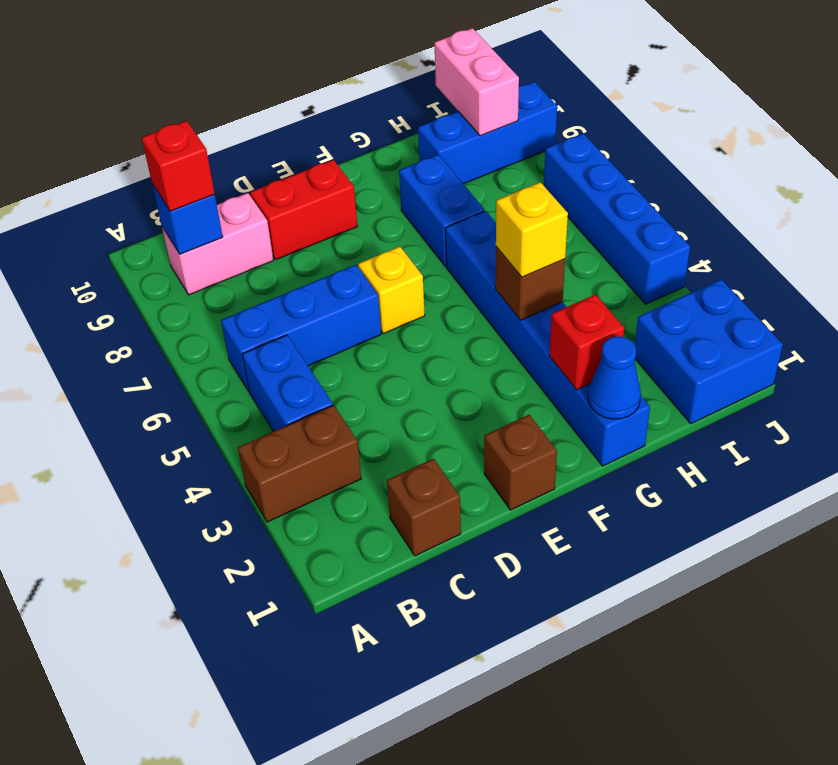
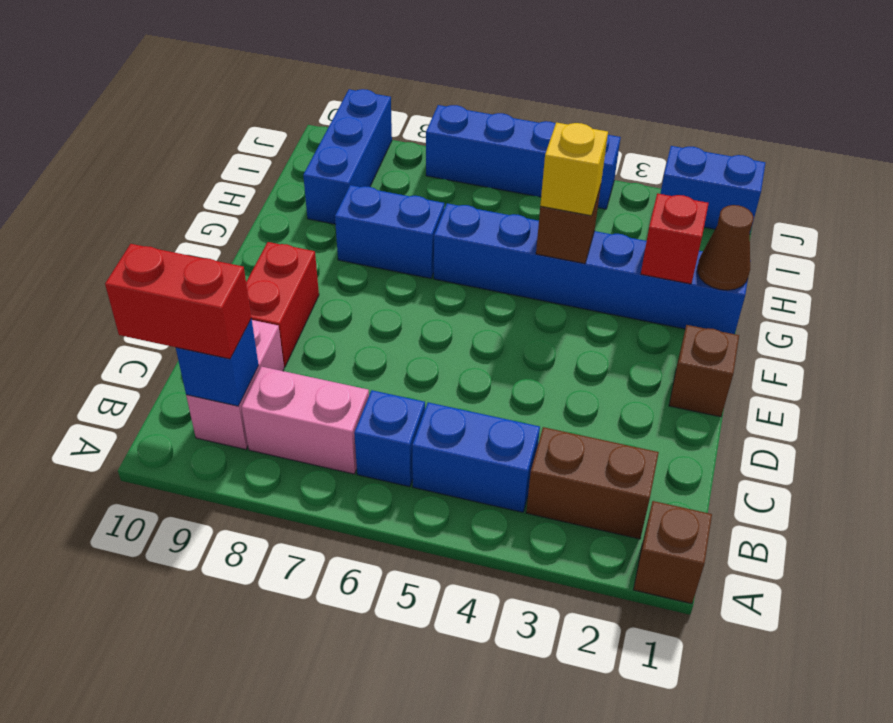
brown brick A3:B3 level 1 -> brown brick B2:B3 level 1
blue brick B6:D6 level 1 -> blue brick B6 level 1
red brick B9 level 3 -> red brick B9:B10 level 3
brown brick C1 level 1 -> brown brick A1 level 1
yellow brick E6 level 1 -> none
blue cone G1 level 2 -> brown cone G1 level 2
blue brick I1:J2 level 1 -> blue brick J1:J2 level 1
pink brick I9:I10 level 2 -> pink brick B7:B8 level 1

